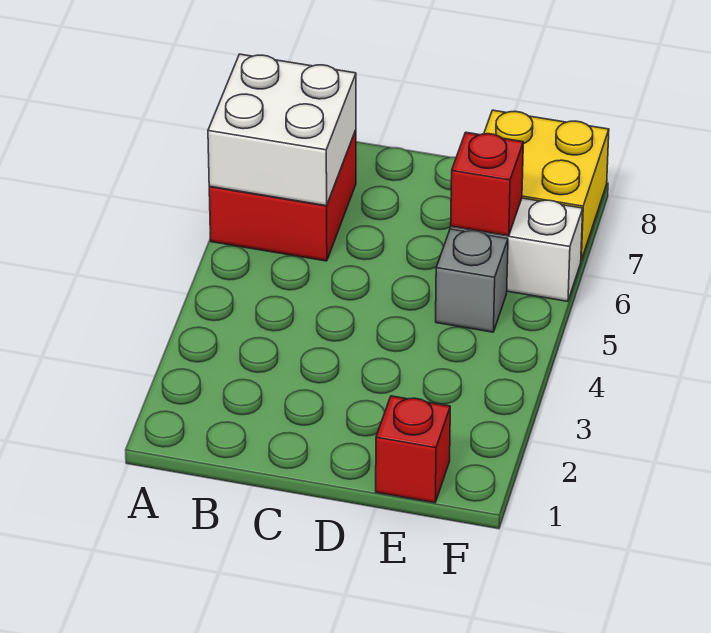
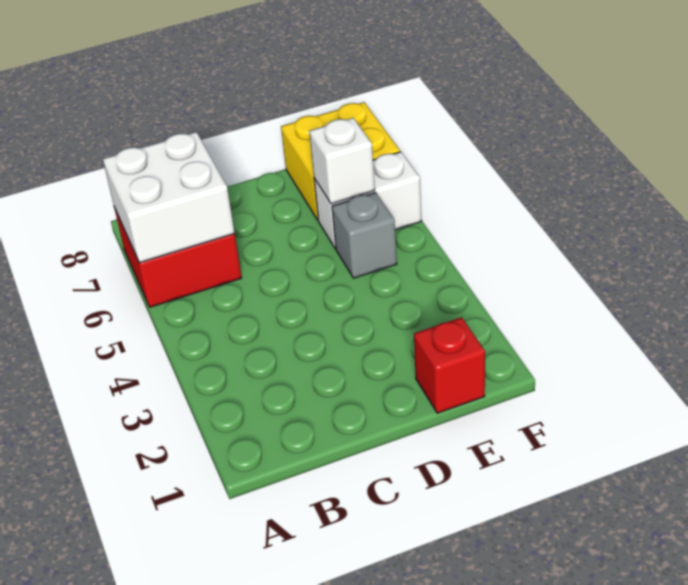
red brick E6 level 2 -> white brick E6 level 2

